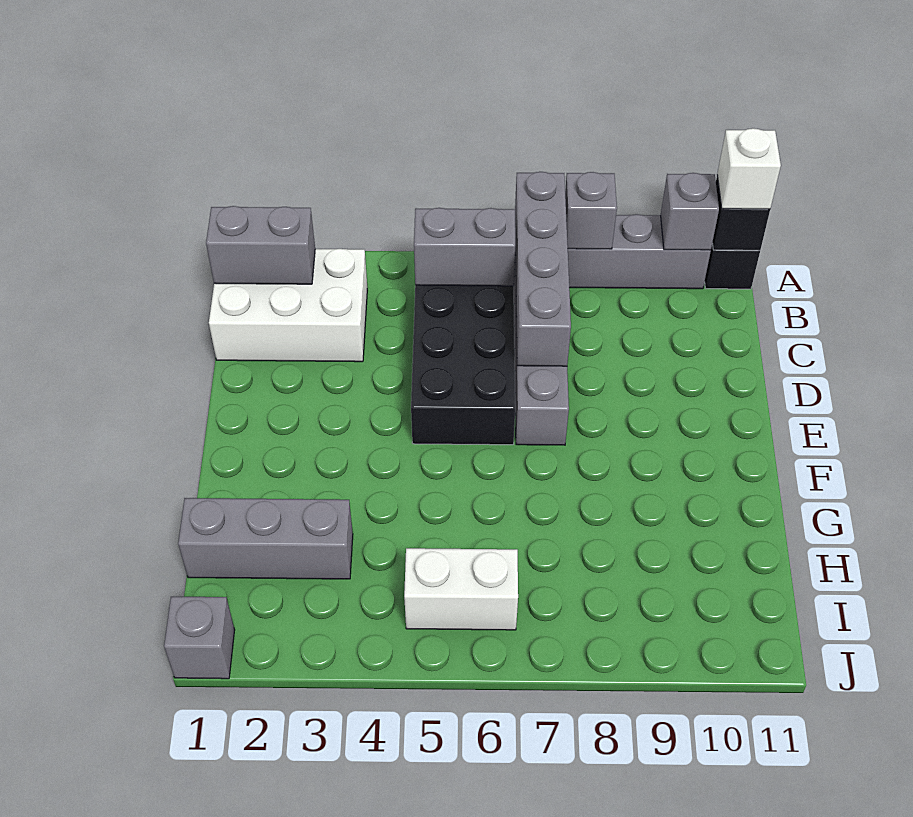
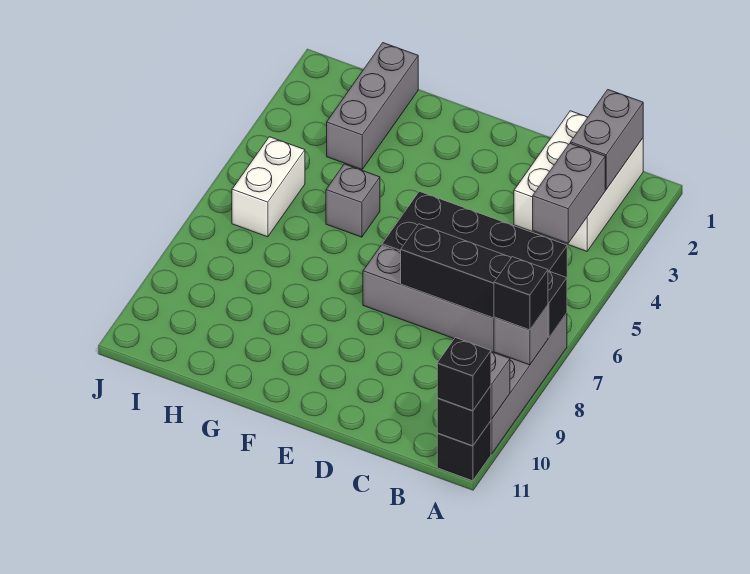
grey brick A7:D7 level 2 -> black brick A7:D7 level 2
none -> black brick A8 level 3
white brick A11 level 3 -> black brick A11 level 3
grey brick B5:B6 level 2 -> grey brick B3:B4 level 2
grey brick J1 level 1 -> grey brick G5 level 1

